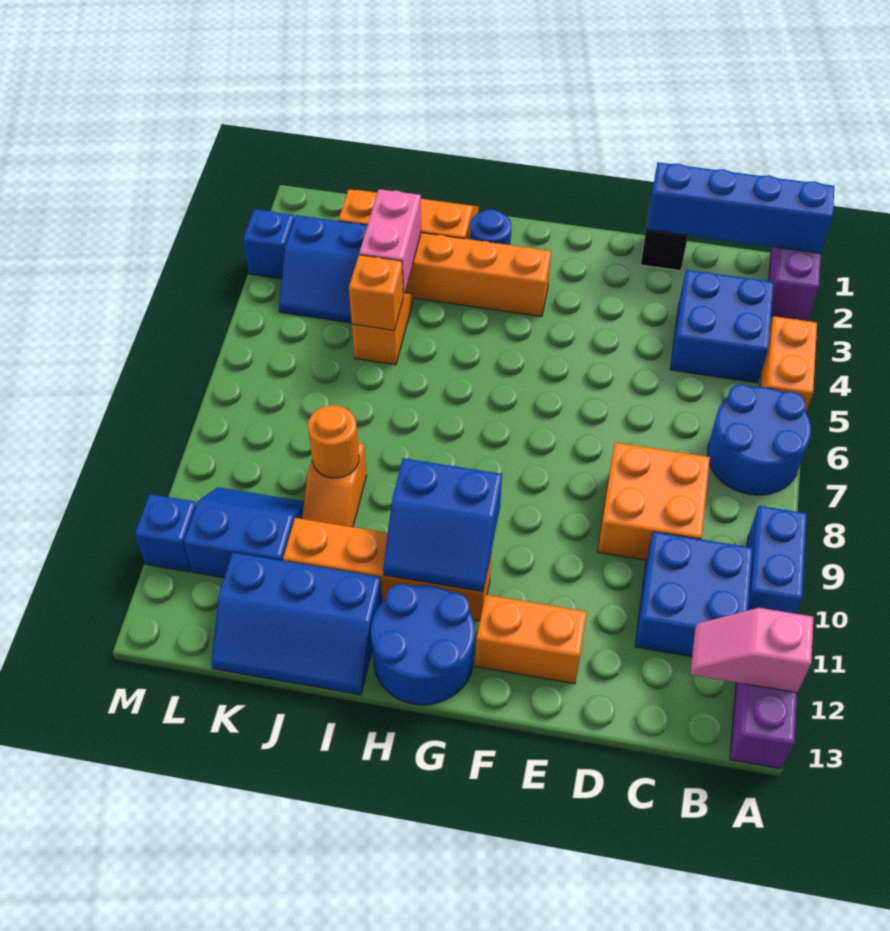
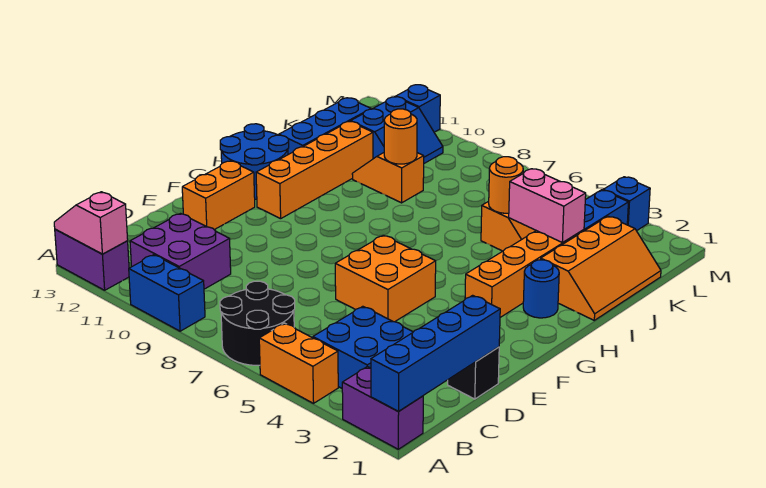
blue round brick A6:B7 level 1 -> black round brick A6:B7 level 1
pink slope A12:B12 level 2 top A -> pink slope A12:A13 level 2 top 12
blue brick B10:C11 level 1 -> purple brick B10:C11 level 1
orange brick C8:D9 level 1 -> orange brick E5:F6 level 1
blue slope G10:H11 level 2 top 10 -> none
orange brick J5 level 2 -> orange round brick J5 level 2

